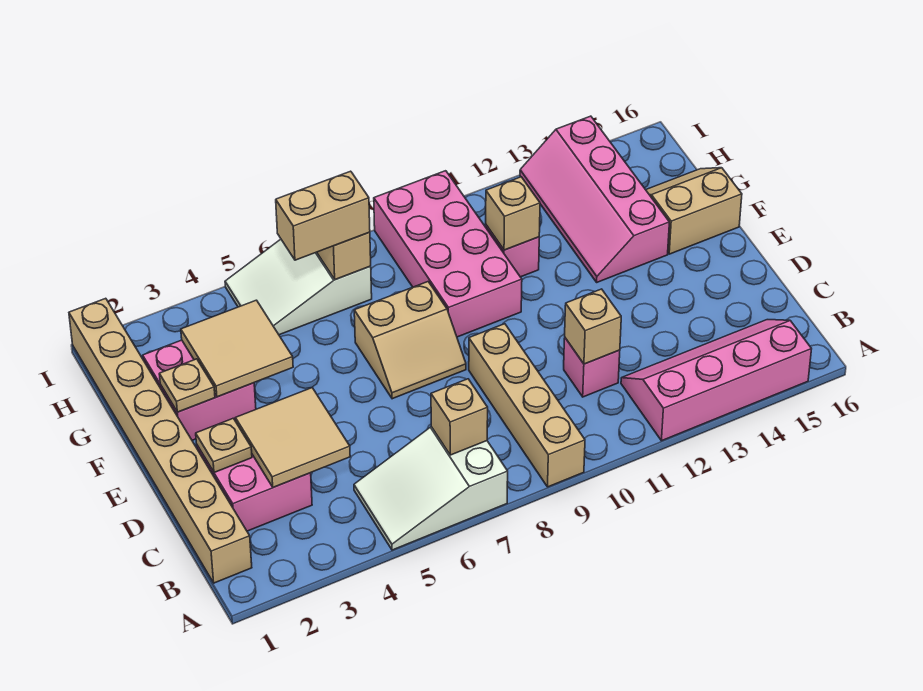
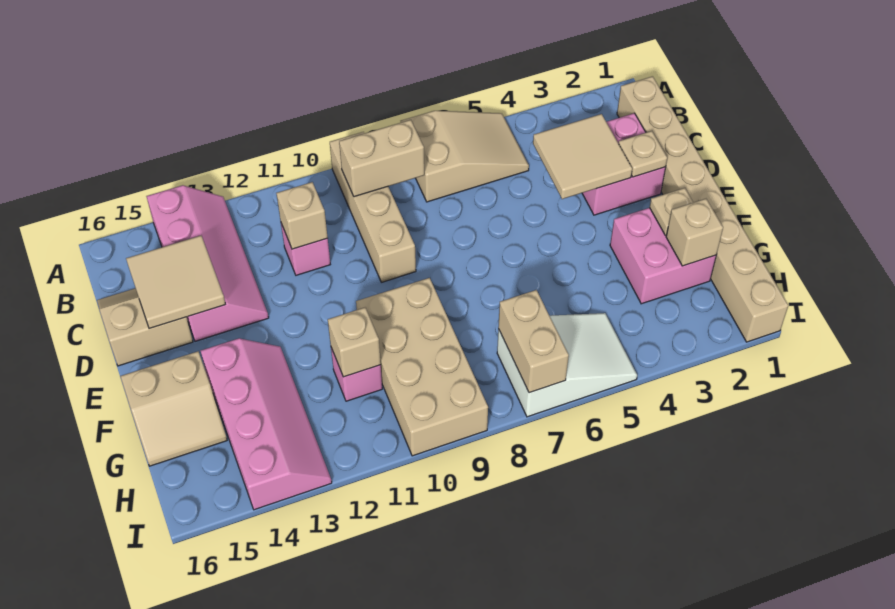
white slope A5:B7 level 1 top 7 -> tan slope A5:B7 level 1 top 7
pink slope A12:B15 level 1 top A -> pink slope A13:D14 level 1 top 14
tan brick B7 level 2 -> tan brick G2 level 2
tan slope E7:F8 level 1 top F -> tan slope C15:D16 level 1 top D
tan tile F3:G4 level 2 -> tan tile C14:D15 level 2
pink brick F9:I10 level 1 -> tan brick F9:I10 level 1
tan brick H6:H7 level 3 -> tan brick B8:B9 level 2

